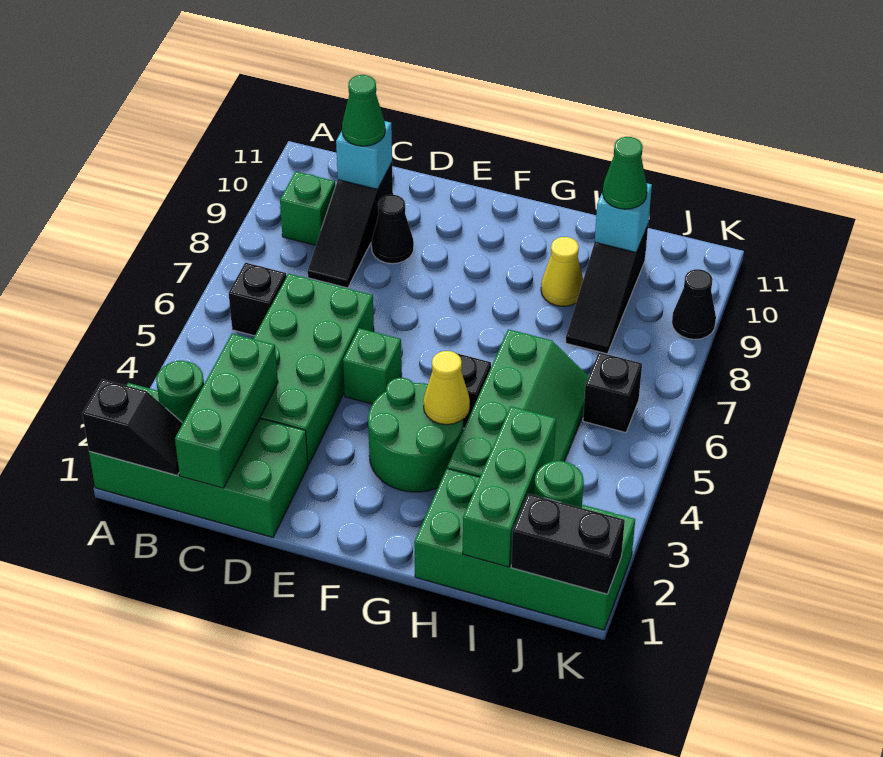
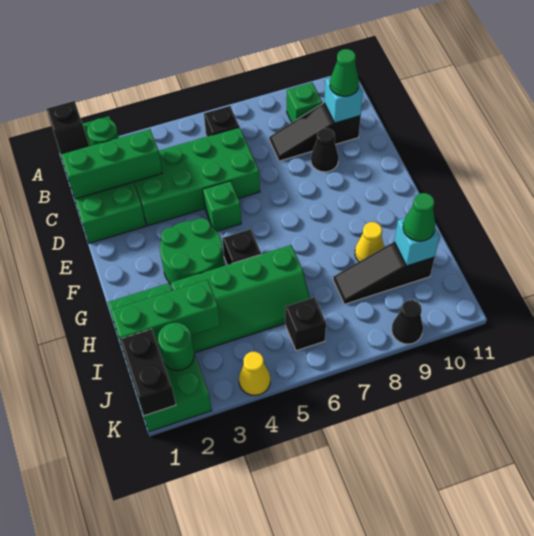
yellow cone G4 level 2 -> yellow cone K4 level 1

